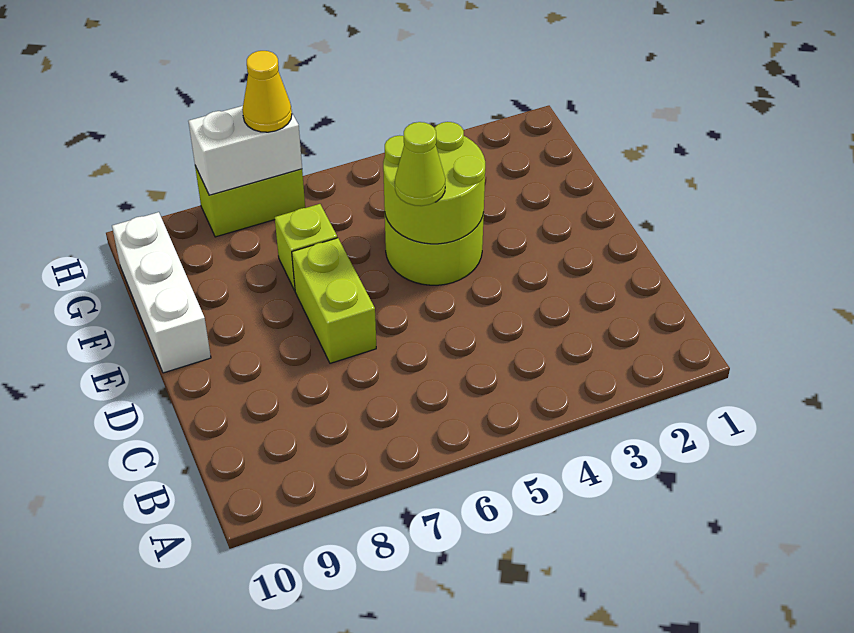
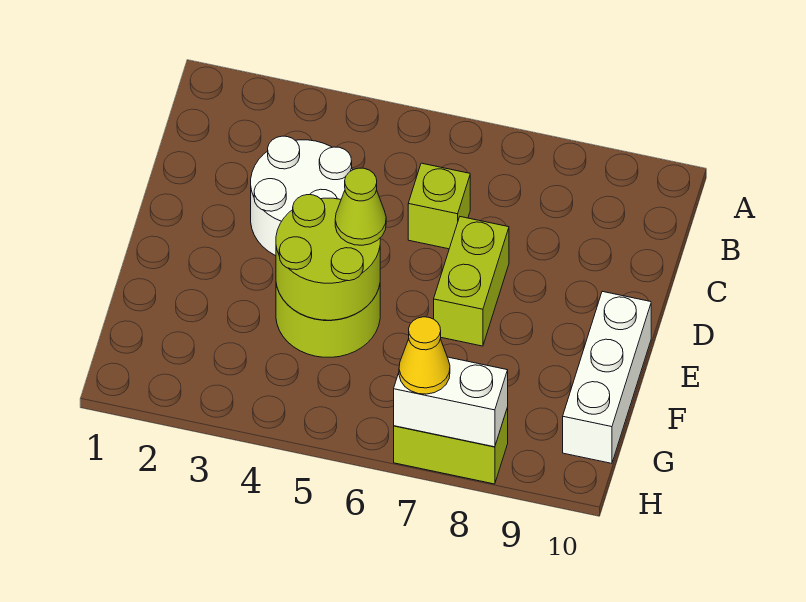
none -> white round brick C3:D4 level 1
lime brick F7 level 1 -> lime brick C6 level 1

